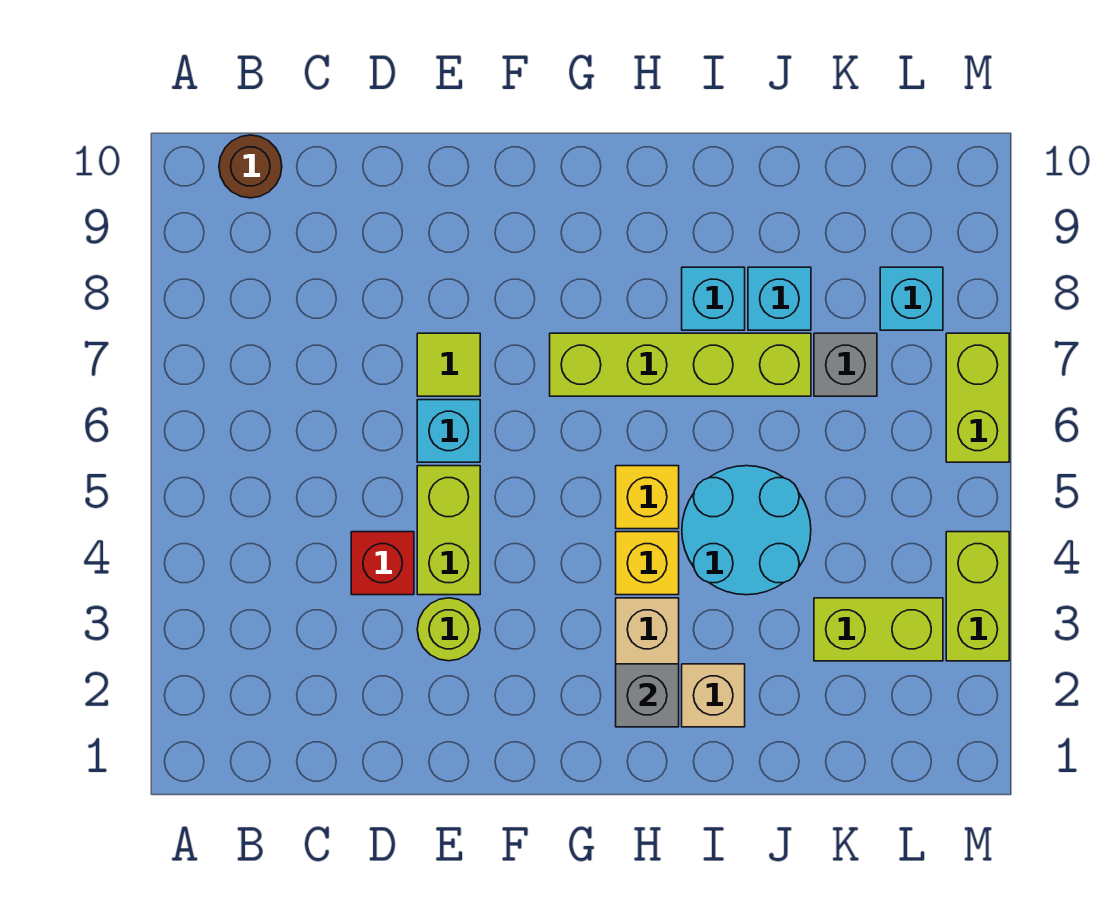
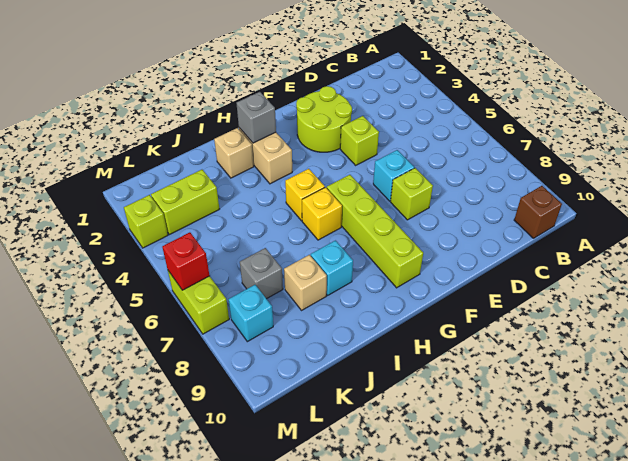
brown round brick B10 level 1 -> brown brick B10 level 1
red brick D4 level 1 -> red brick M6 level 2
lime round brick E3 level 1 -> lime round brick E2:F3 level 1
lime brick E4:E5 level 1 -> lime brick E4 level 1
lime tile E7 level 1 -> lime brick E7 level 1
lime brick G7:J7 level 1 -> lime brick G6:G9 level 1
yellow brick H4 level 1 -> yellow brick H6 level 1
cyan round brick I4:J5 level 1 -> none
cyan brick J8 level 1 -> tan brick J8 level 1
lime brick M3:M4 level 1 -> lime brick M3 level 1

